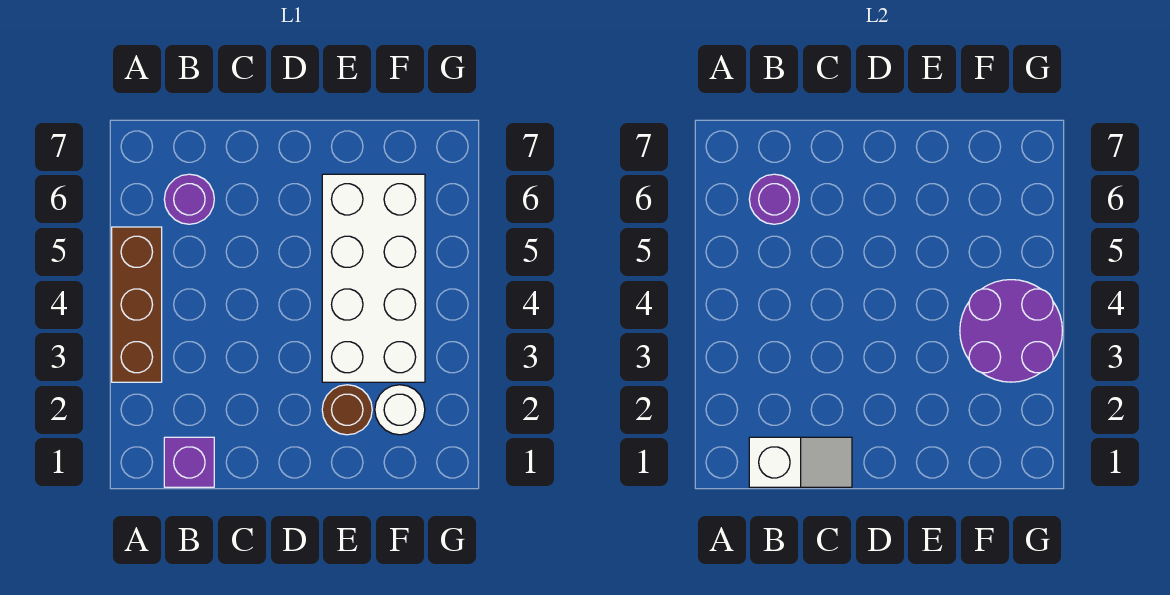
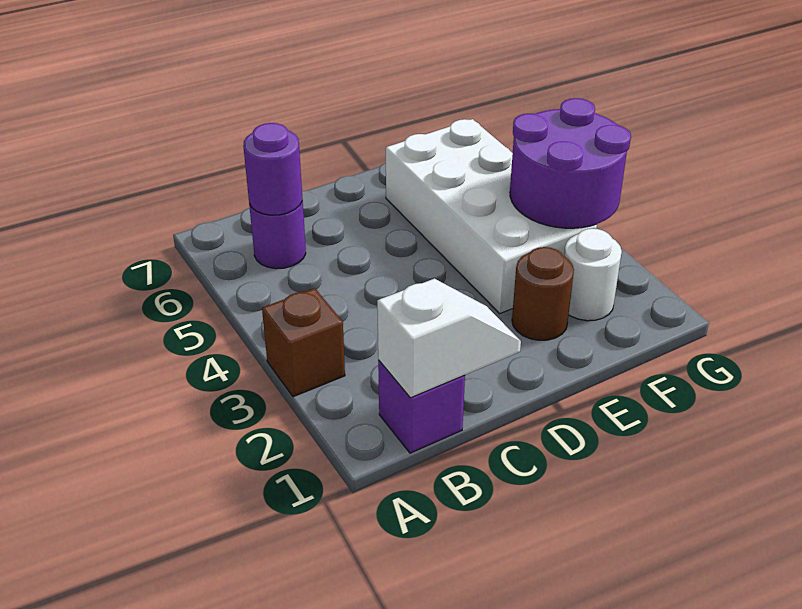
brown brick A3:A5 level 1 -> brown brick A3 level 1

